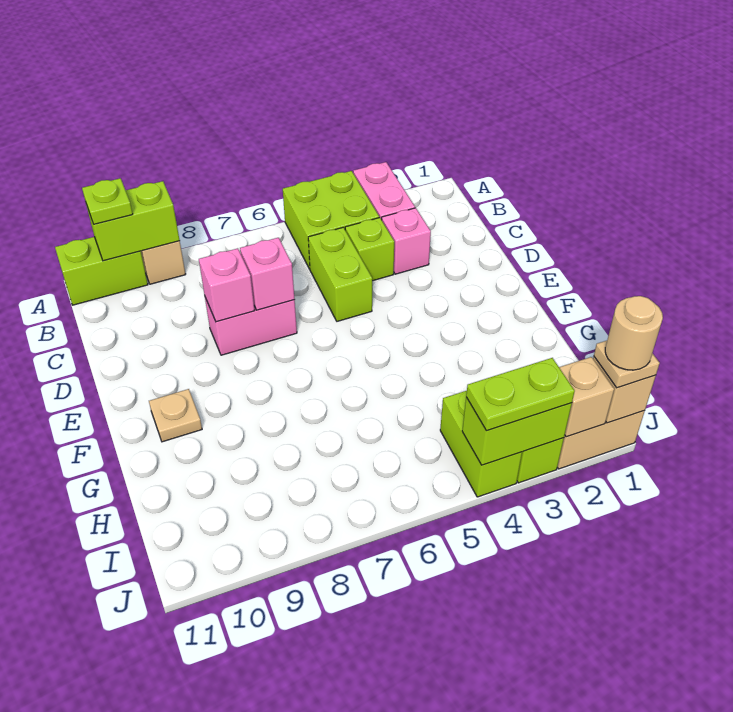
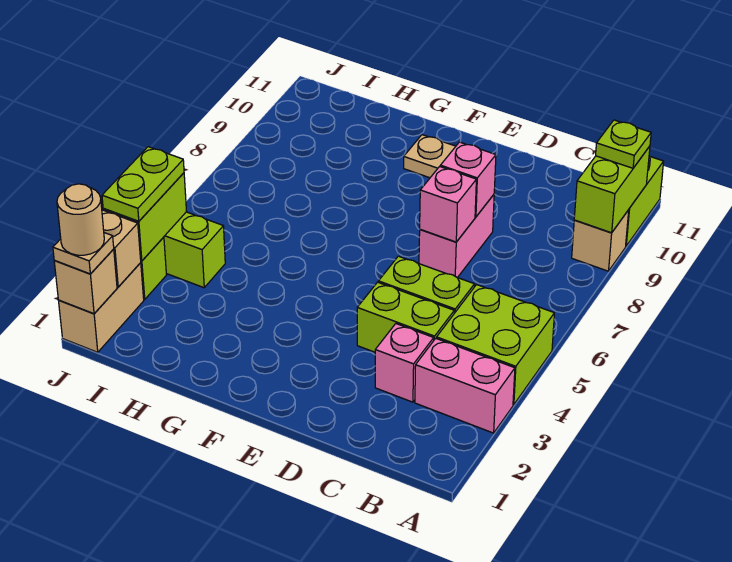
lime brick C4 level 1 -> lime brick C4:D4 level 1

